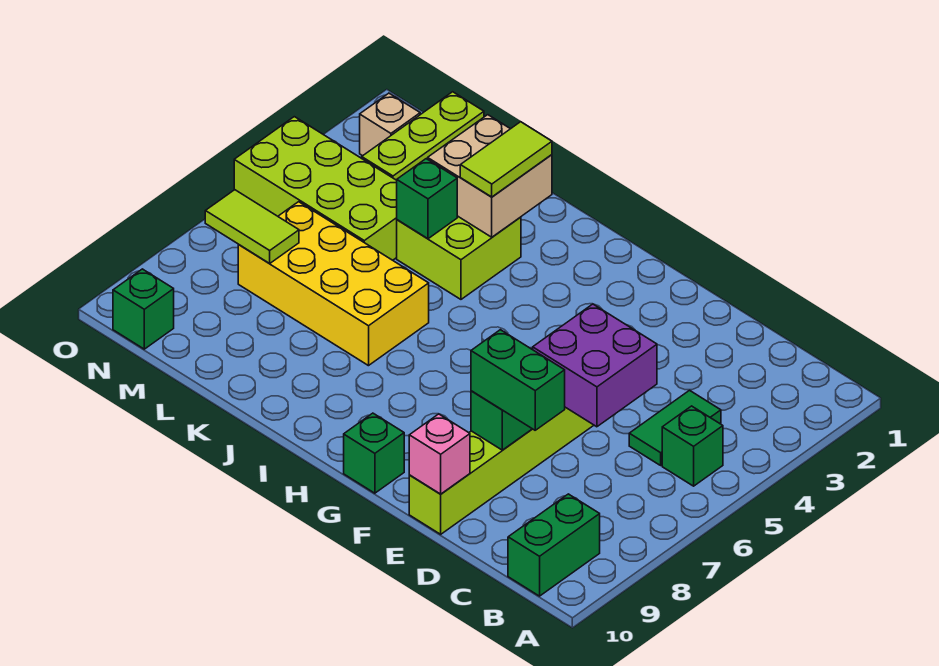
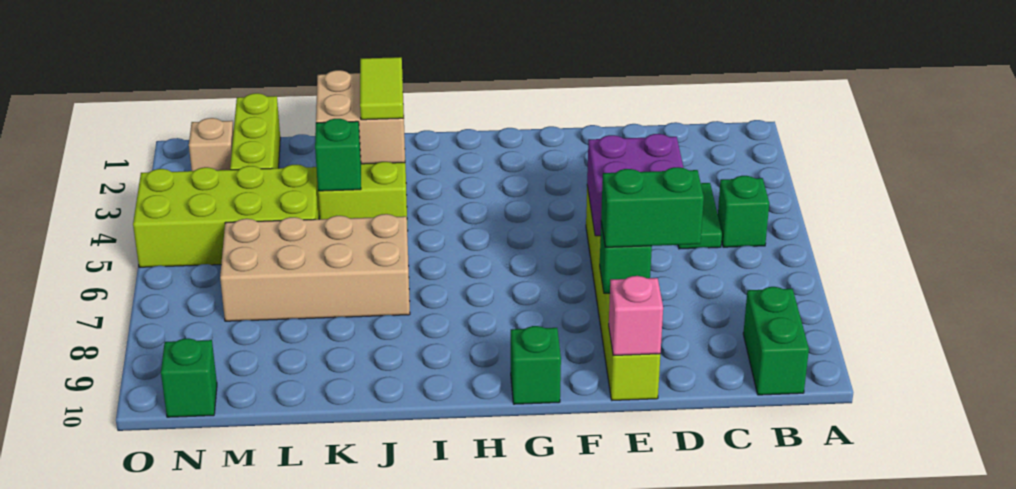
yellow brick J6:M7 level 1 -> tan brick J6:M7 level 1
lime tile M7:N7 level 2 -> none

